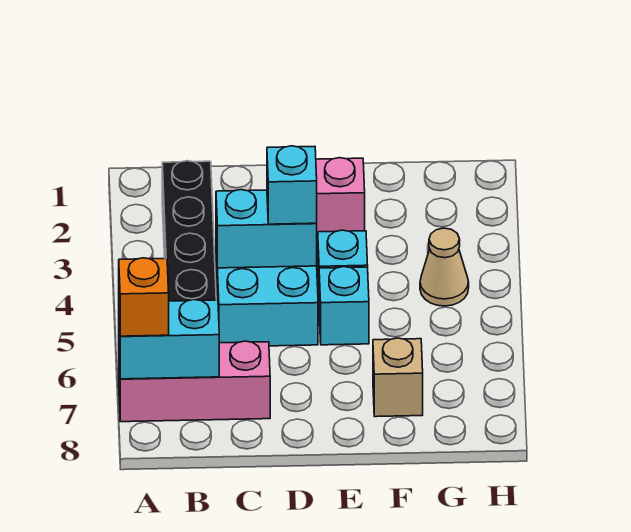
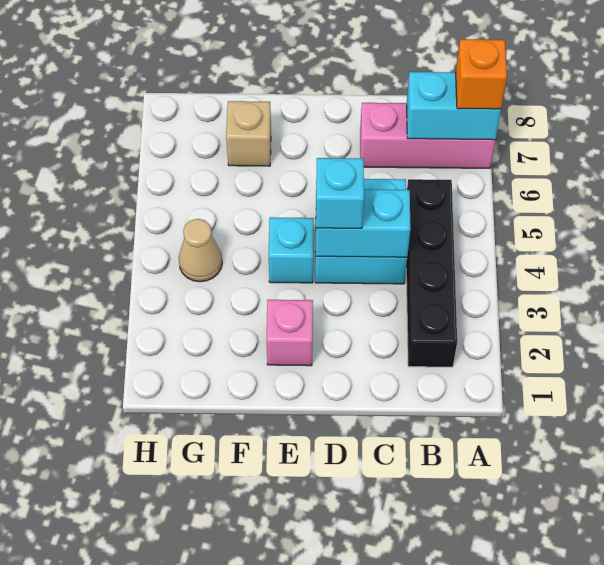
cyan brick E5 level 1 -> none

